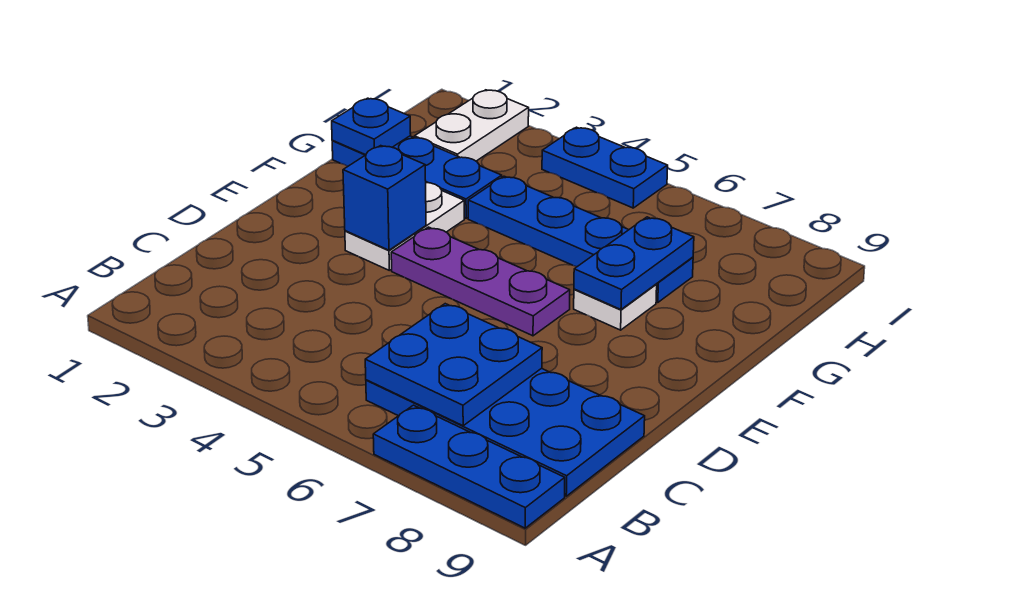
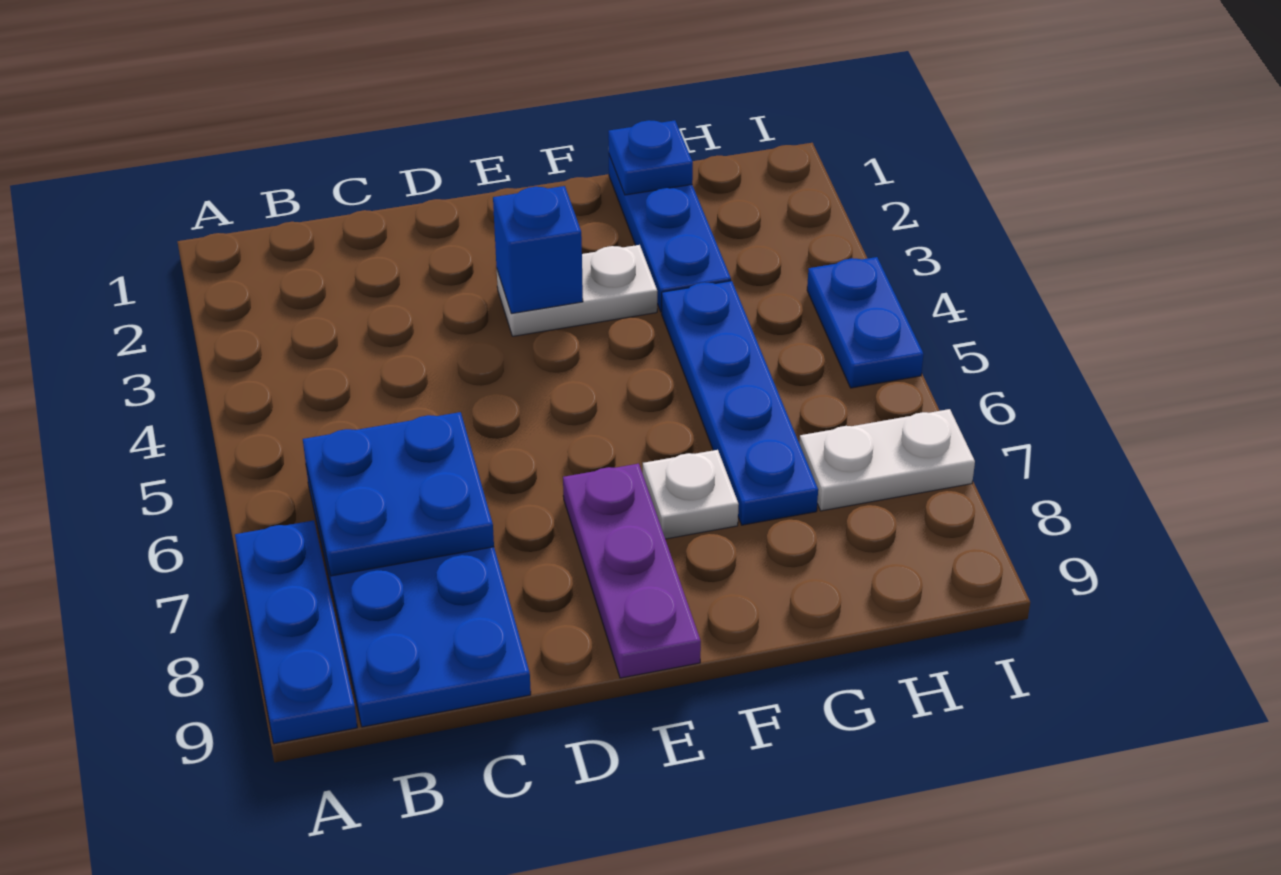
purple plate E4:E6 level 1 -> purple plate E7:E9 level 1
blue plate F7:G7 level 2 -> none
white plate H2:I2 level 1 -> white plate H7:I7 level 1

